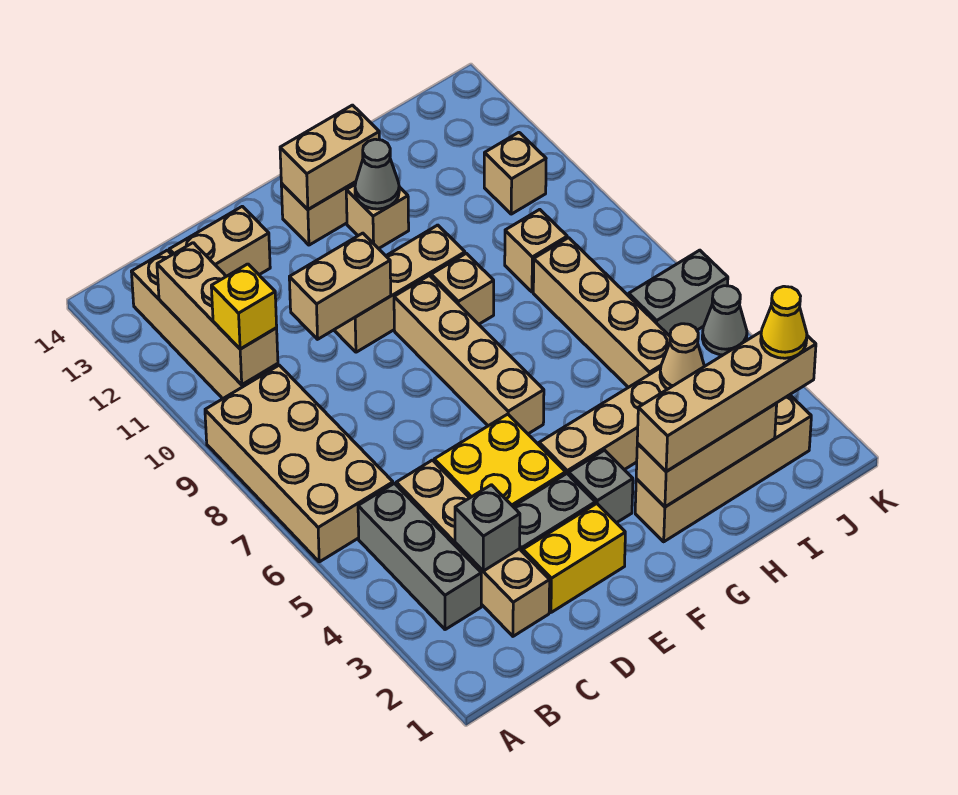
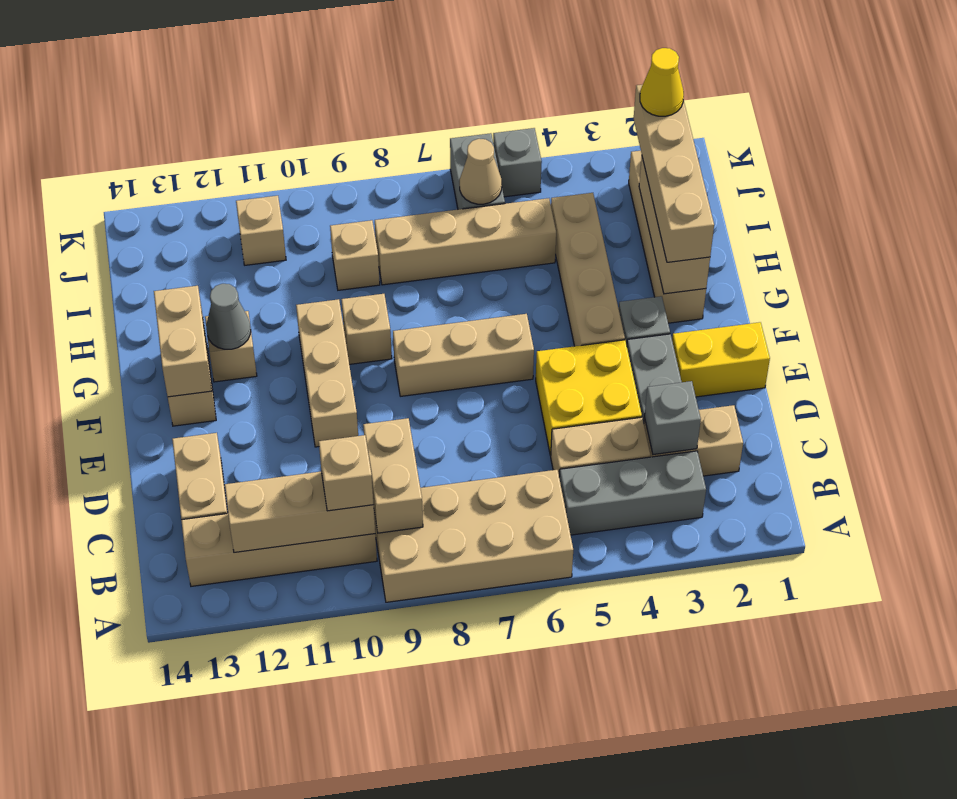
yellow brick B10 level 3 -> tan brick B10 level 3
yellow brick D2:E2 level 1 -> yellow brick E1:E2 level 1
tan brick D10:E10 level 2 -> tan brick B9:C9 level 2
tan brick F6:F9 level 1 -> tan brick F6:F8 level 1
tan cone I4 level 2 -> tan cone J6 level 2
grey cone K5 level 1 -> grey brick K5 level 1

